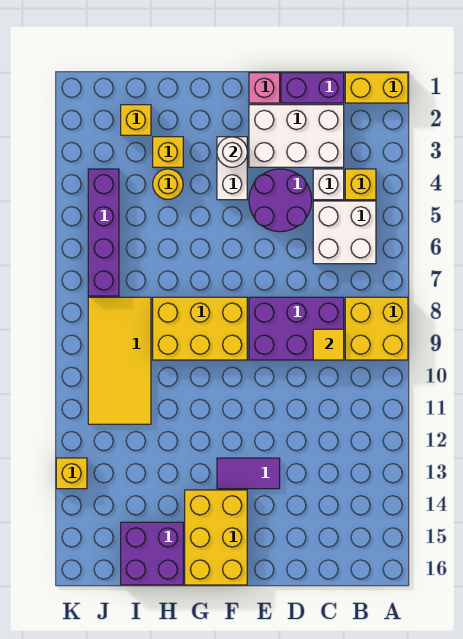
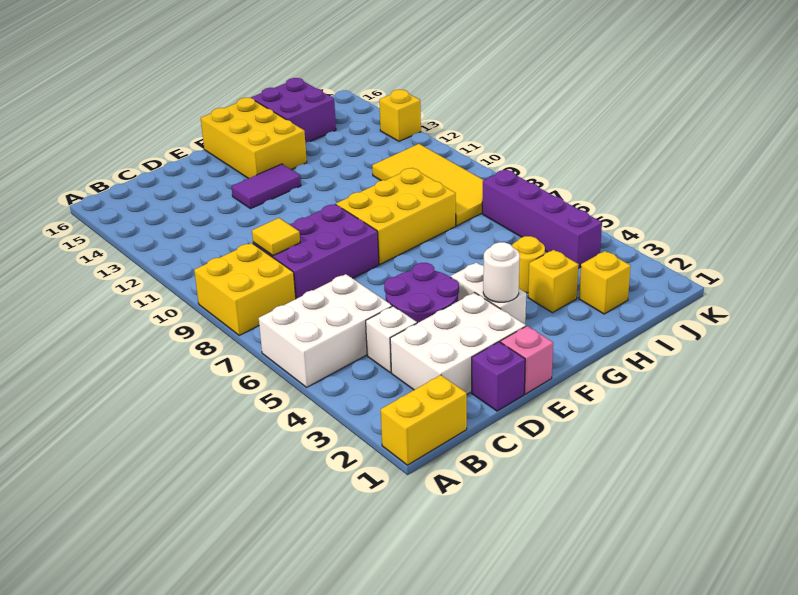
yellow brick B4 level 1 -> none
white brick B5:C6 level 1 -> white brick A5:C6 level 1
purple brick C1:D1 level 1 -> purple brick D1 level 1

